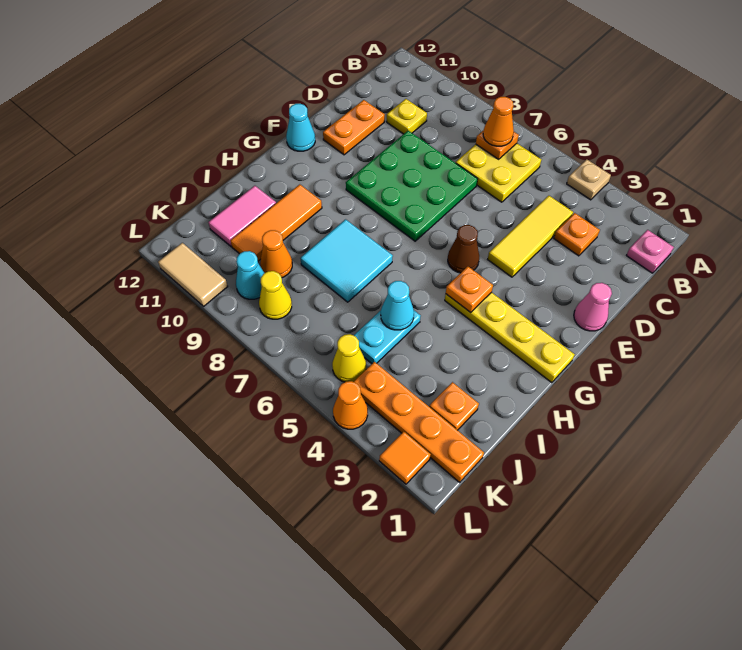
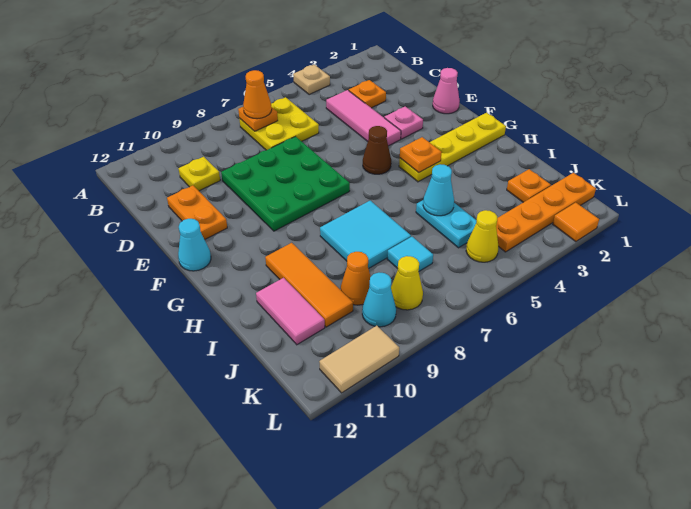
pink plate B1 level 1 -> pink plate E3 level 1
yellow tile C4:E4 level 1 -> pink tile C4:E4 level 1
none -> cyan tile J7 level 1
orange cone L4 level 1 -> none

